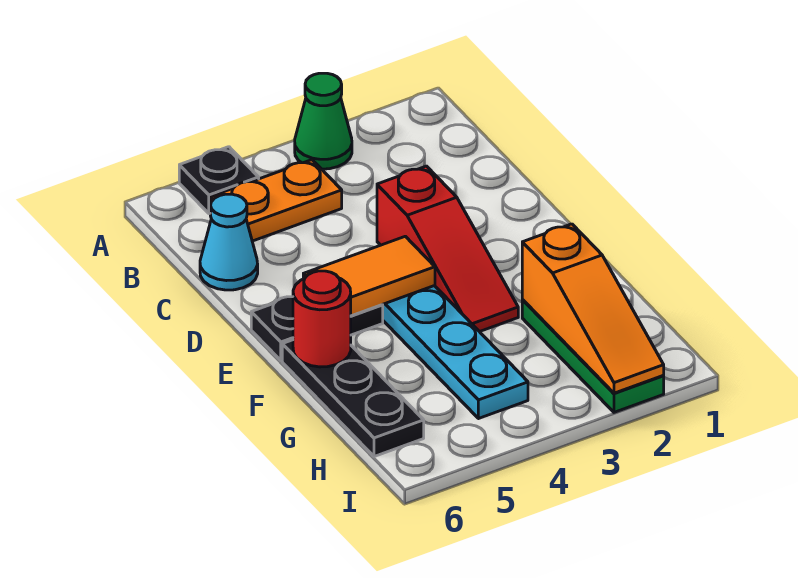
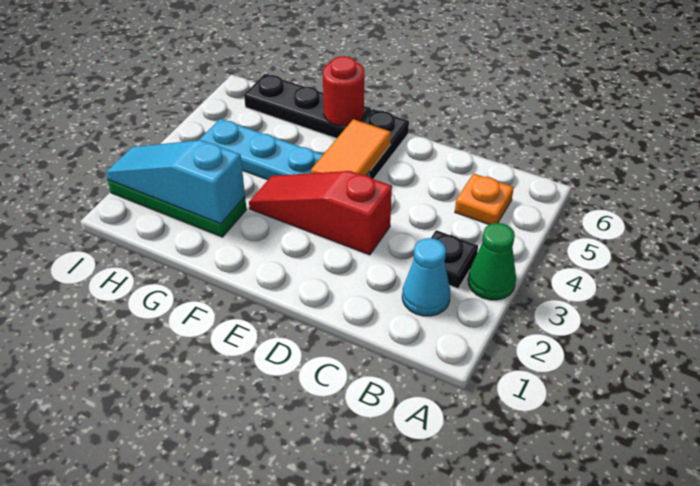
black plate A5 level 1 -> black plate B3 level 1
orange plate B4:B5 level 1 -> orange plate B5 level 1
cyan cone C6 level 1 -> cyan cone B2 level 1
orange slope G2:I2 level 2 top G -> cyan slope G2:I2 level 2 top G

